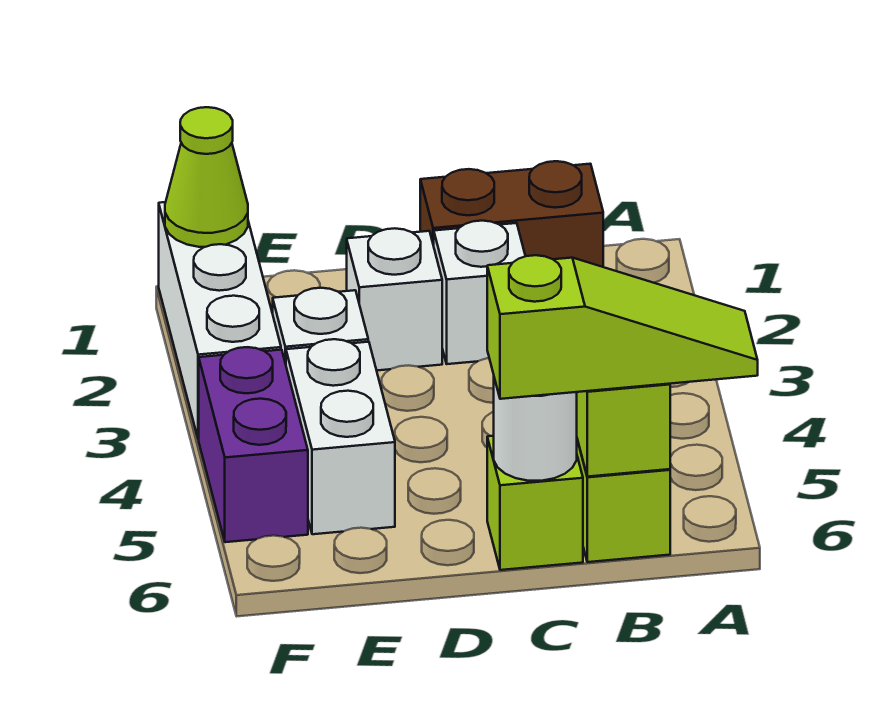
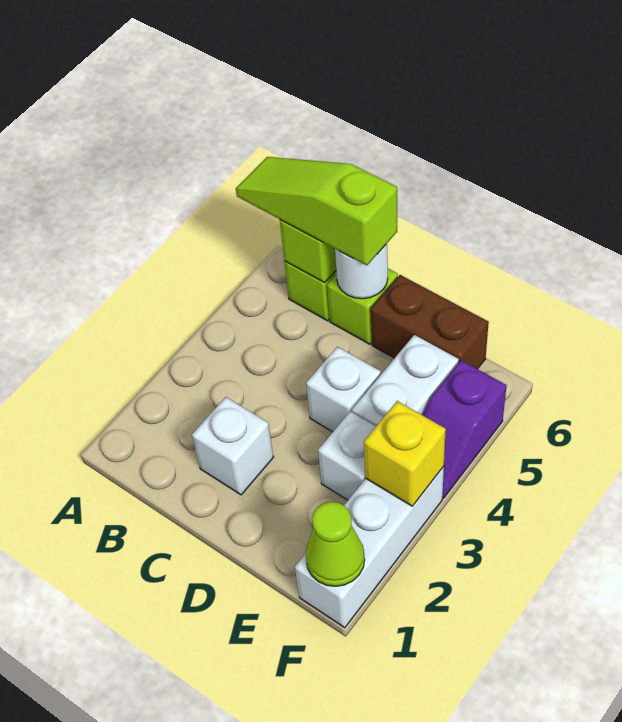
brown brick B1:C1 level 1 -> brown brick D6:E6 level 1
white brick D2 level 1 -> white brick D4 level 1
none -> yellow brick F3 level 2
purple brick F4:F5 level 1 -> purple slope F4:F5 level 1 top 5

